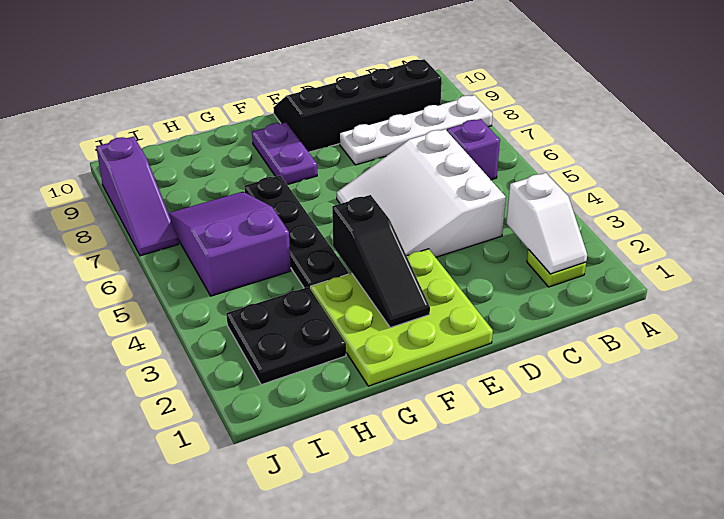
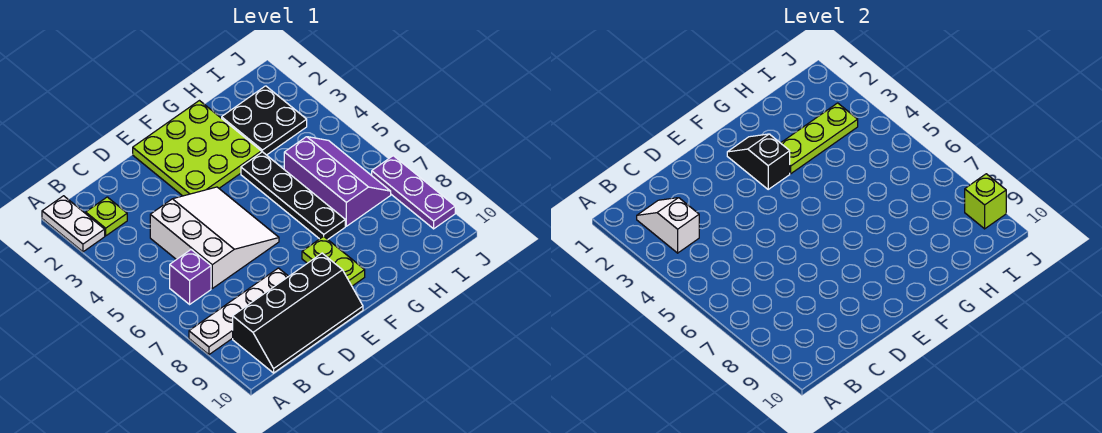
none -> white plate A1:A2 level 1
black slope F2:F4 level 2 top 4 -> black slope F2:F3 level 2 top 3
purple plate F8:F9 level 1 -> lime plate F8:F9 level 1
none -> lime plate G3:I3 level 2
purple slope H5:I7 level 1 top 5 -> purple slope H5:I7 level 1 top H
purple slope J7:J9 level 1 top 9 -> purple plate J7:J9 level 1
none -> lime brick J9 level 2

